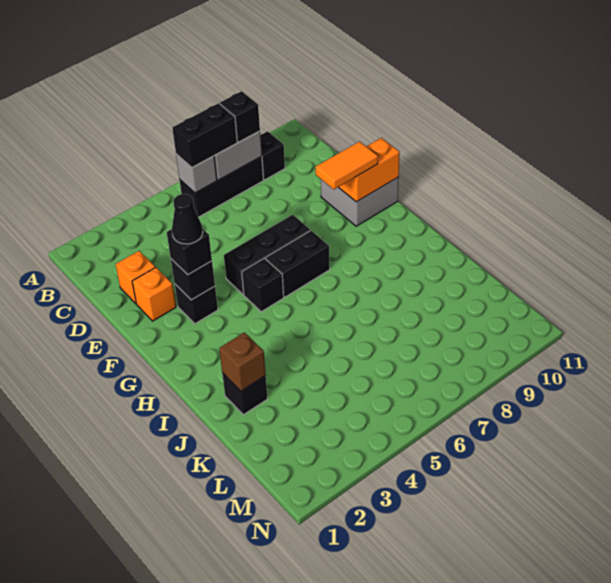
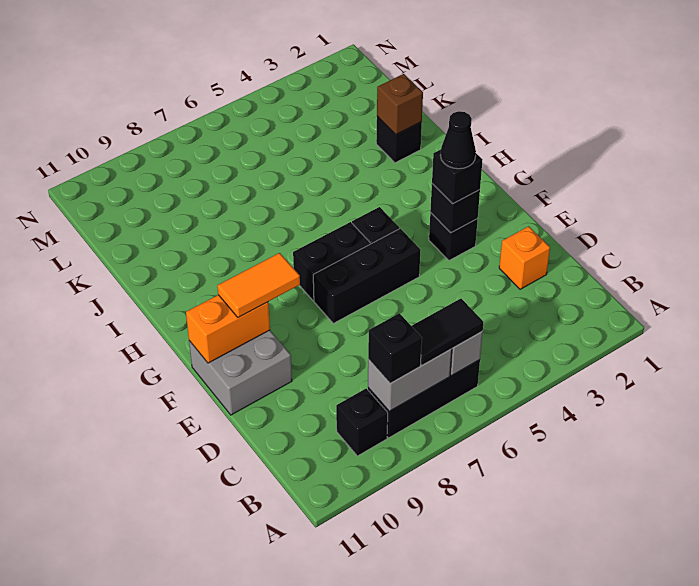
black brick B6:B7 level 3 -> black tile B6:B7 level 3
orange brick E2 level 1 -> none

